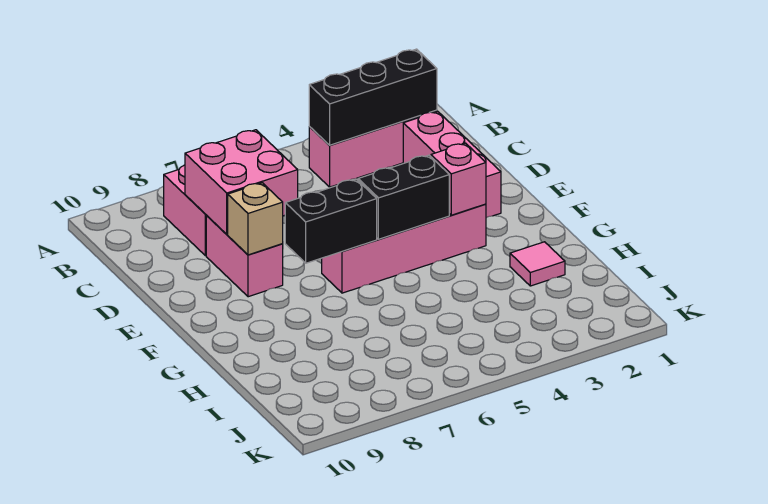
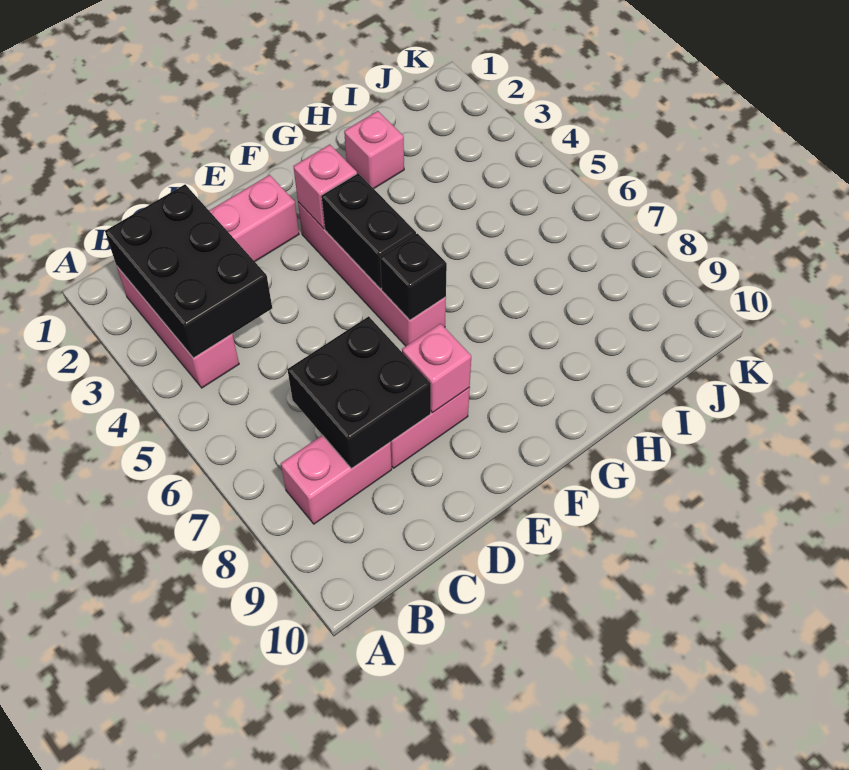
black brick B2:B4 level 2 -> black brick B2:C4 level 2
pink brick C7:D8 level 2 -> black brick C7:D8 level 2
tan brick E8 level 2 -> pink brick E8 level 2
black brick F6:F7 level 2 -> black brick F6 level 2
pink tile H2 level 1 -> pink brick H2 level 1

